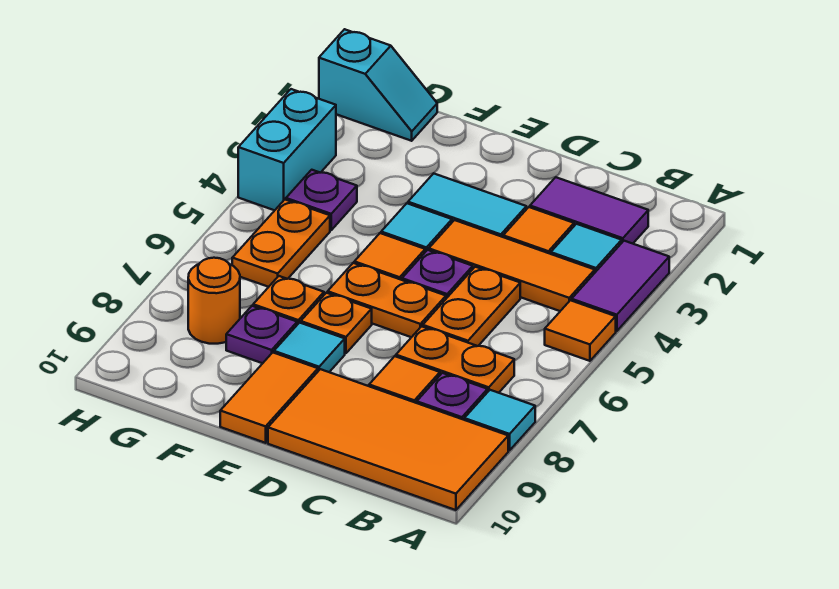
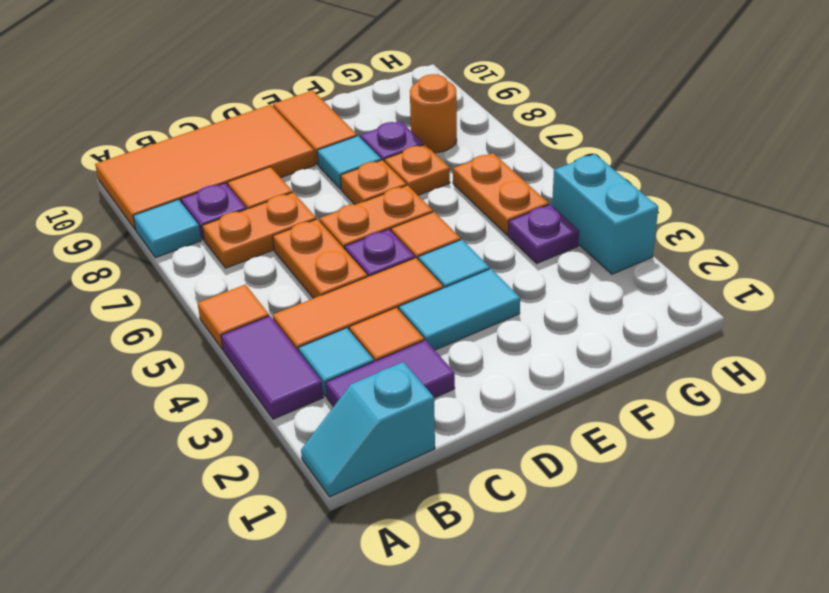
cyan slope G1:H1 level 1 top H -> cyan slope A1:B1 level 1 top B

